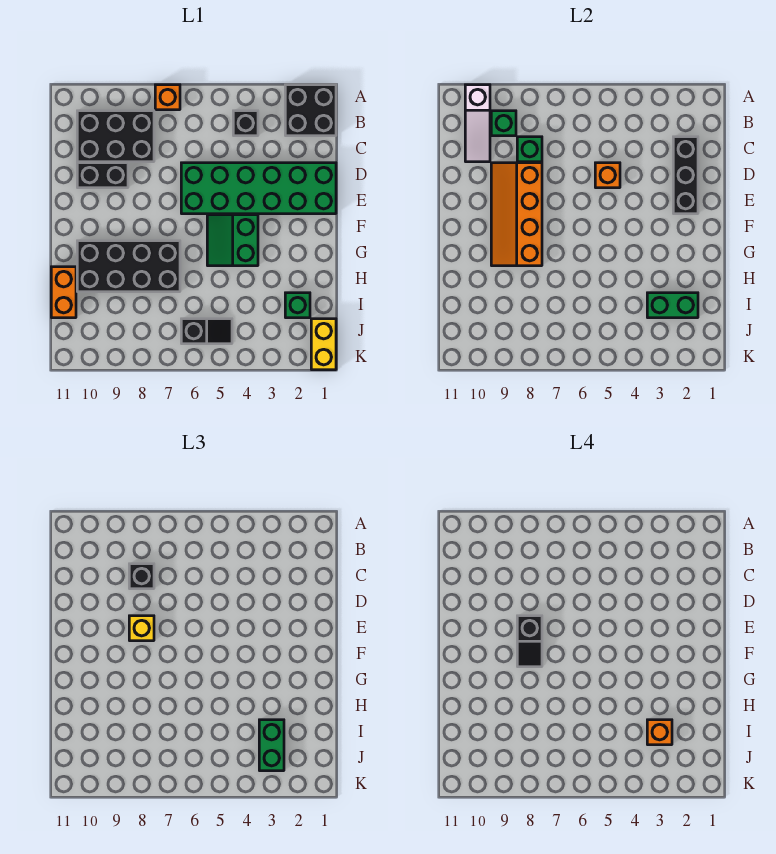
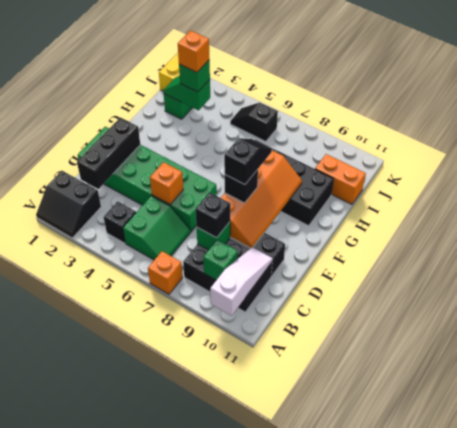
black brick A1:B2 level 1 -> black slope A1:B2 level 1 top B
yellow brick E8 level 3 -> black brick E8 level 3
green slope F4:G5 level 1 top 4 -> green slope B5:C6 level 1 top 5
orange brick H11:I11 level 1 -> orange brick I10:I11 level 1
green brick I2:I3 level 2 -> green slope I2:I3 level 2 top 3
green brick I3:J3 level 3 -> green brick I3 level 3

